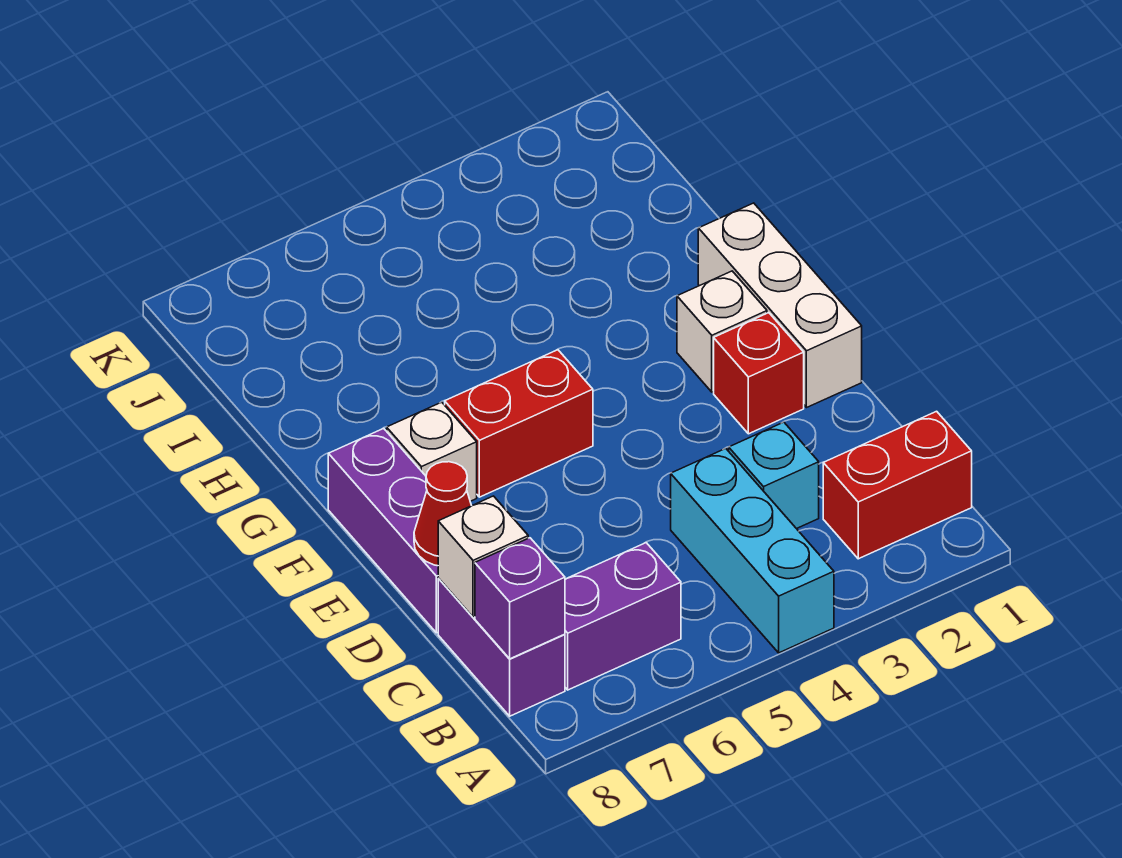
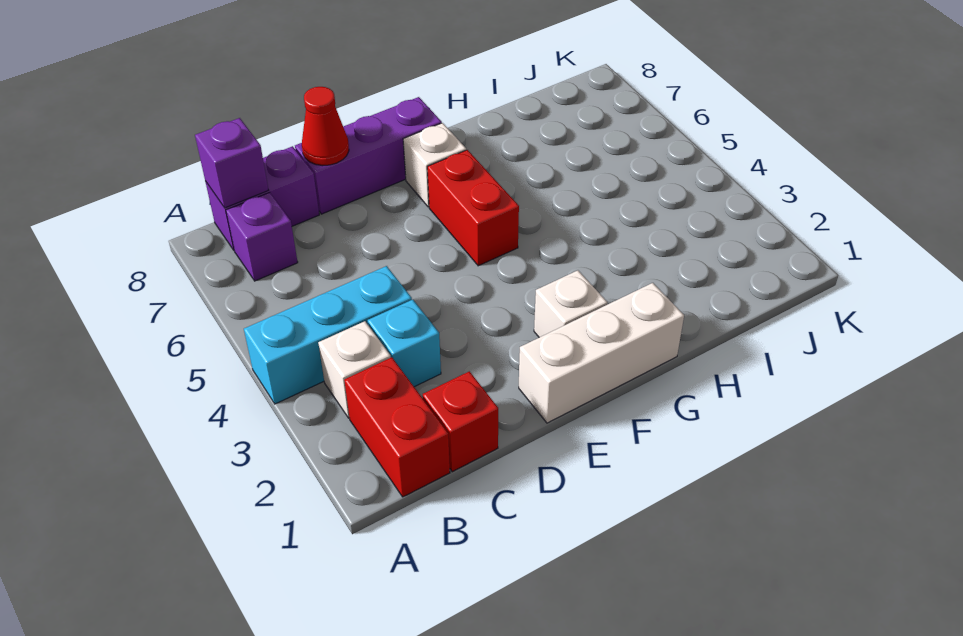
purple brick B6:B7 level 1 -> purple brick B7 level 1
white brick C8 level 2 -> white brick B3 level 1
red brick E2 level 1 -> red brick C1 level 1

